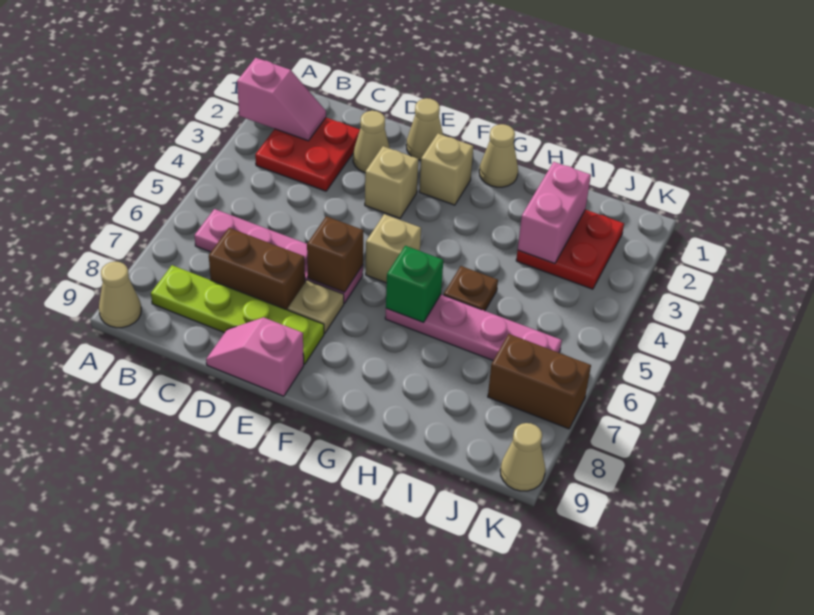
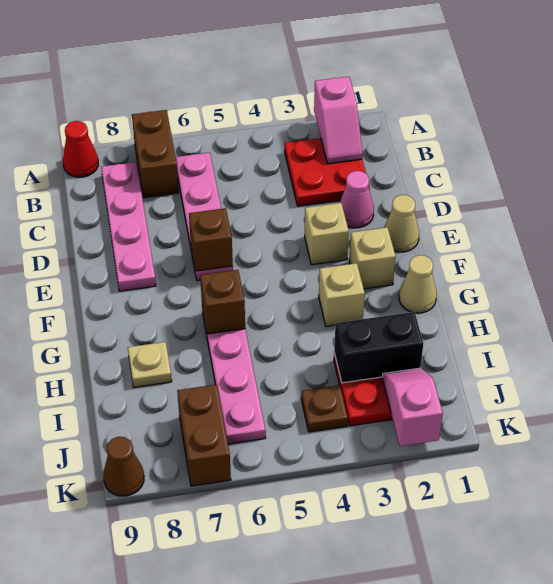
tan cone A9 level 1 -> red cone A9 level 1
lime plate B8:E8 level 1 -> pink plate B8:E8 level 1
brown brick C7:D7 level 1 -> brown brick A7:B7 level 1
tan cone D2 level 1 -> pink cone D2 level 1
pink slope D9:E9 level 1 top E -> pink slope J2:K2 level 2 top K
tan plate E7 level 1 -> tan plate H8 level 1
tan brick F5 level 1 -> tan brick G3 level 1
green brick G6 level 2 -> brown brick G6 level 2
brown plate H5 level 1 -> brown plate J4 level 1
pink brick I2:I3 level 2 -> black brick I2:I3 level 2
tan cone K9 level 1 -> brown cone K9 level 1

